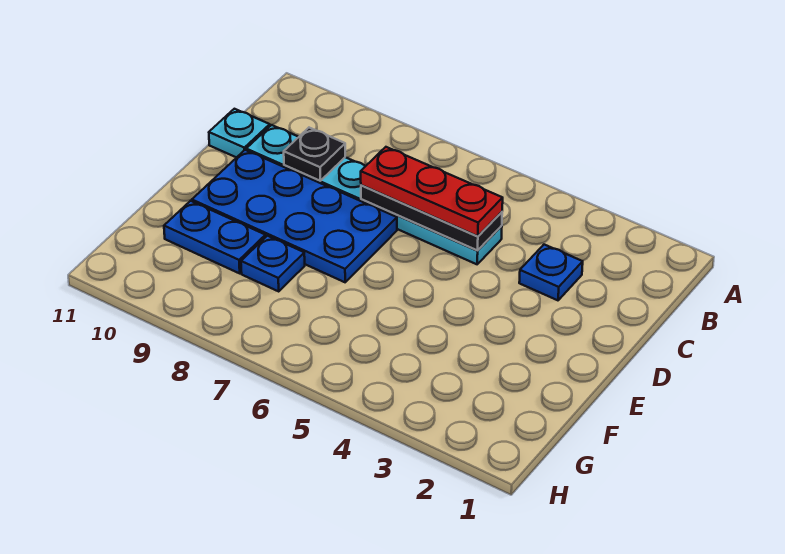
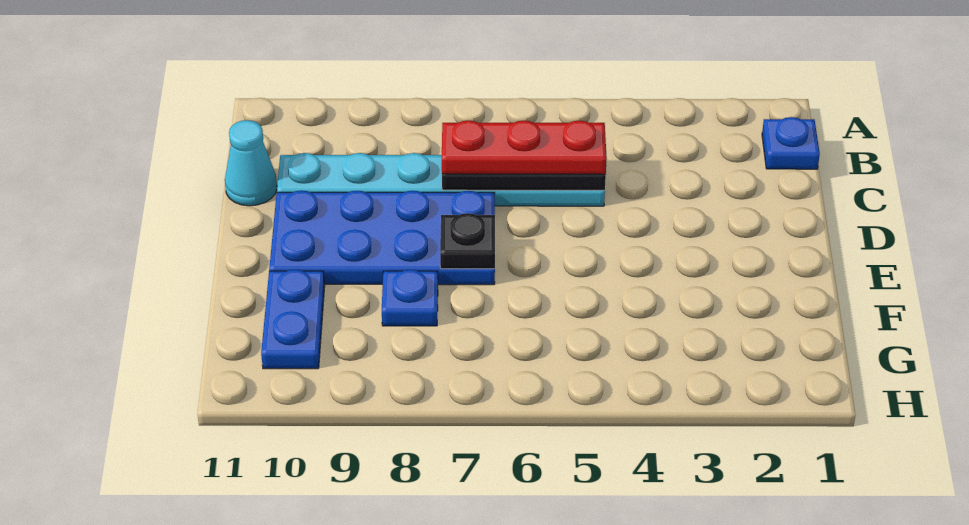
blue plate C3 level 1 -> blue plate B1 level 1
black plate C9 level 2 -> black plate E7 level 2
cyan plate C11 level 1 -> cyan cone C11 level 1
blue plate F9:F10 level 1 -> blue plate F10:G10 level 1

